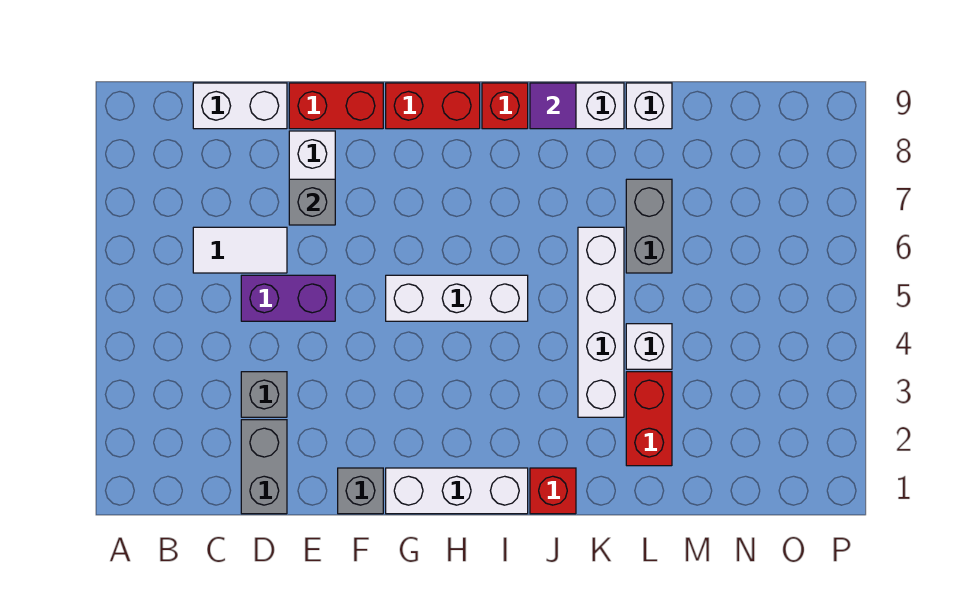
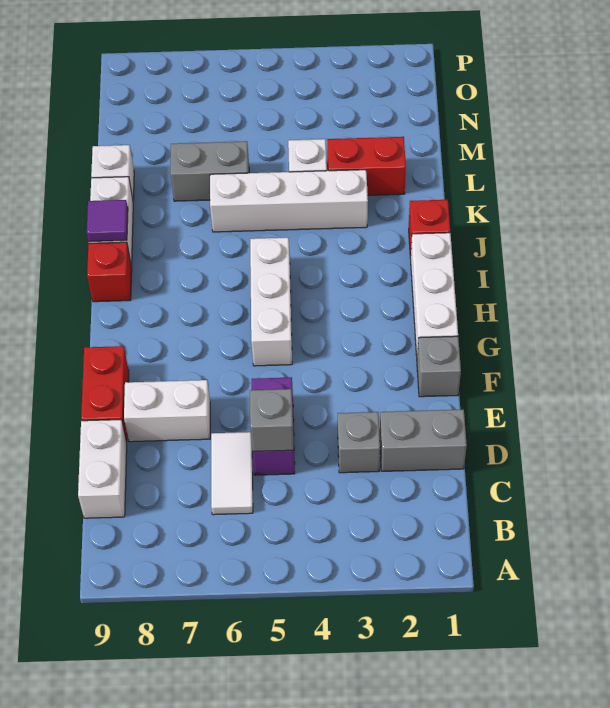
grey brick E7 level 2 -> grey brick D5 level 2
red brick G9:H9 level 1 -> none

